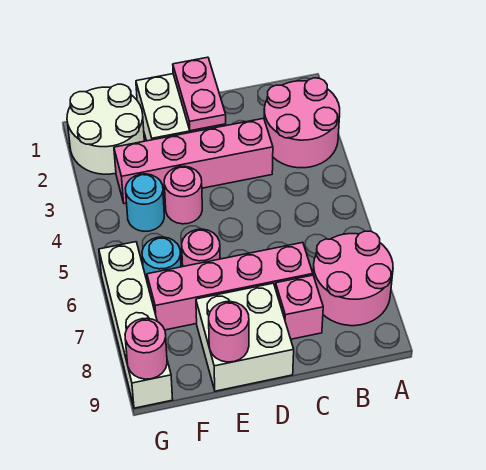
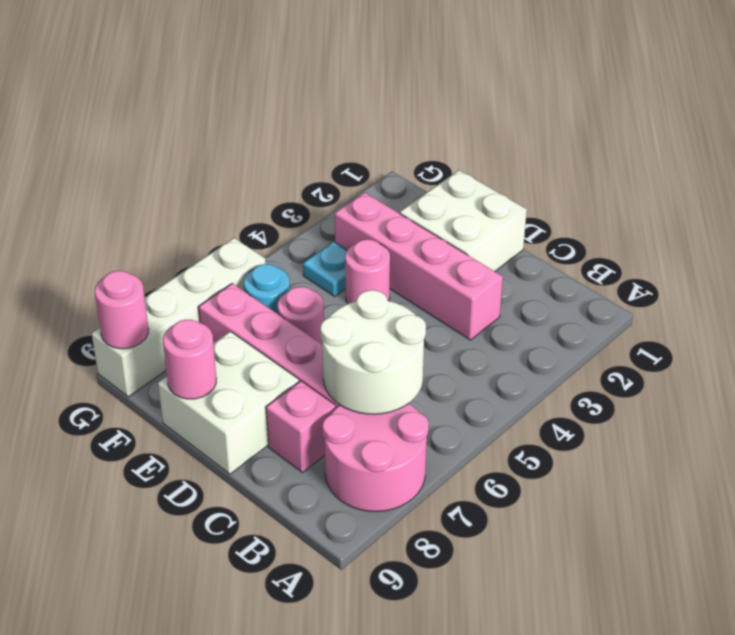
pink round brick A2:B3 level 1 -> none
pink plate D1:D2 level 2 -> none
white round brick F1:G2 level 1 -> white round brick B6:C7 level 2
cyan round brick F4 level 1 -> cyan plate F4 level 1

